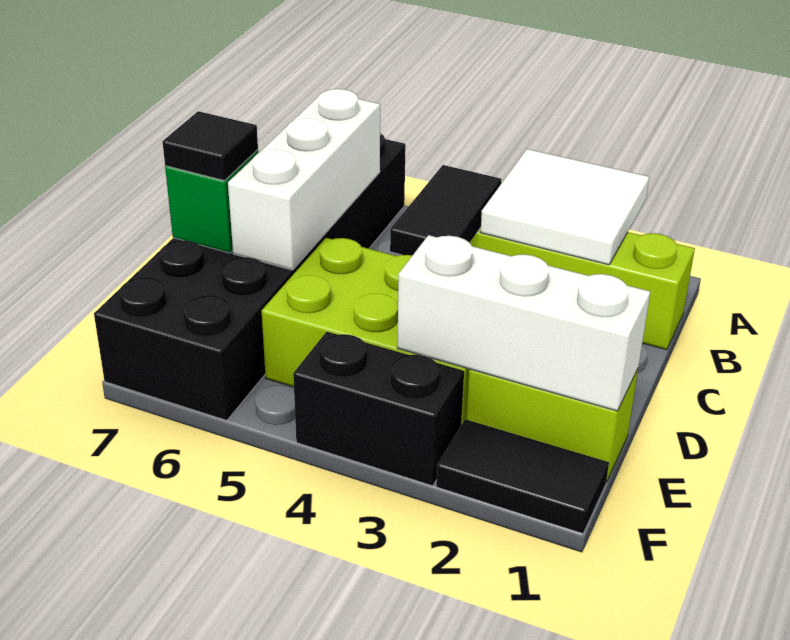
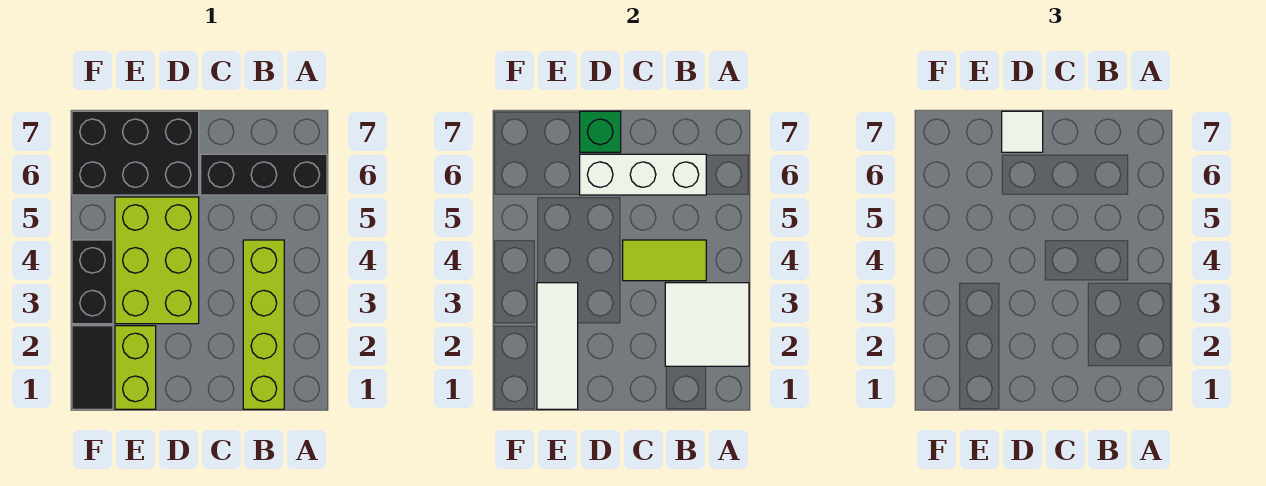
black tile B4:C4 level 2 -> lime tile B4:C4 level 2
black tile D7 level 3 -> white tile D7 level 3
white brick E1:E3 level 2 -> white tile E1:E3 level 2

